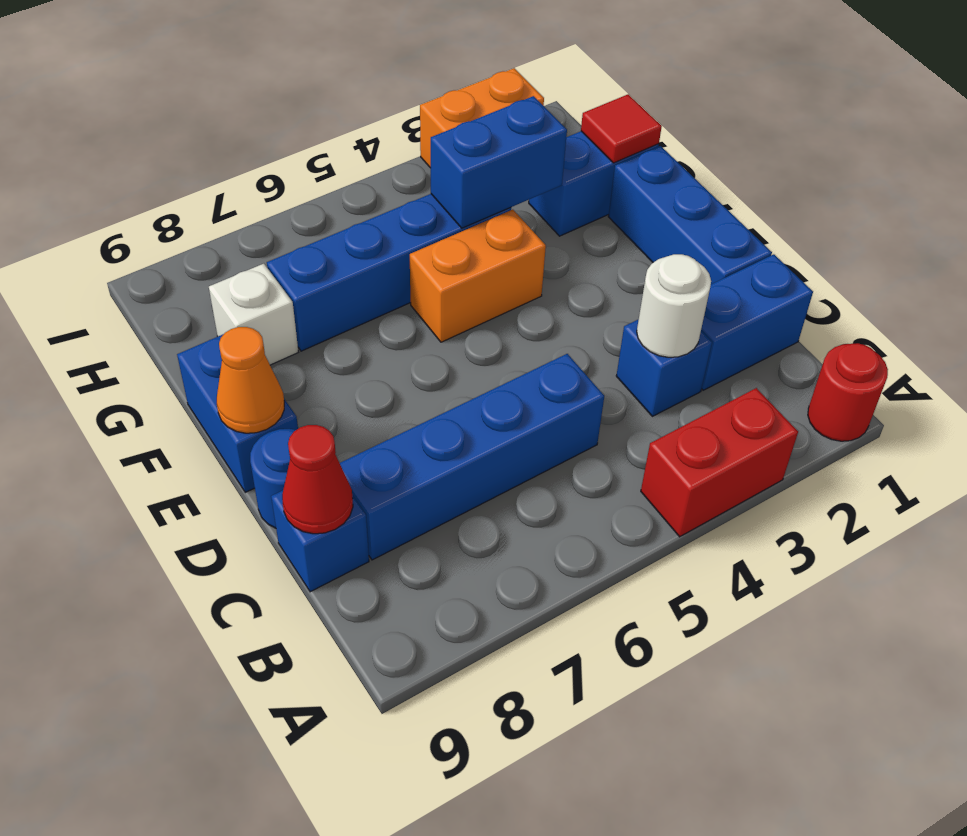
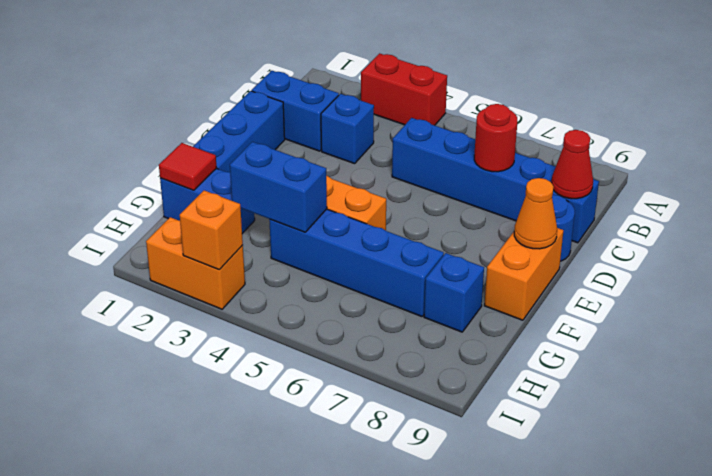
red round brick A1 level 1 -> red round brick C7 level 2
white round brick C3 level 2 -> none
blue brick E9:F9 level 1 -> orange brick E9:F9 level 1
white brick G8 level 1 -> blue brick G8 level 1
none -> orange brick I3 level 2

